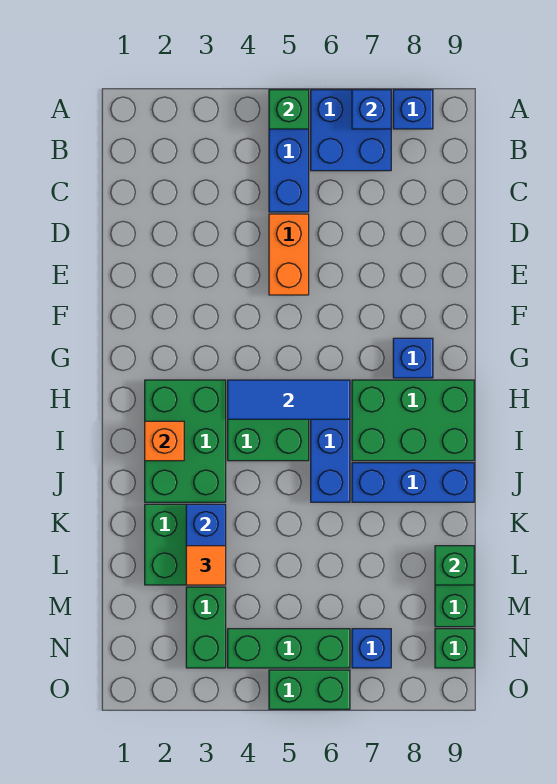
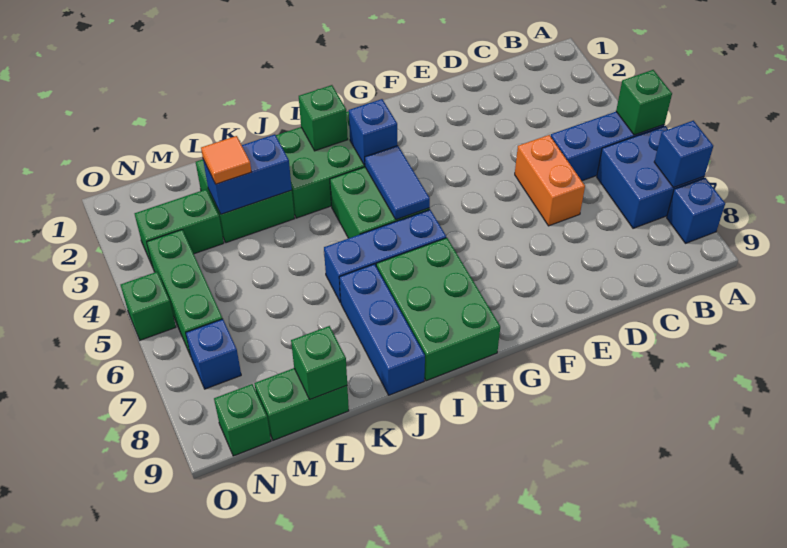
orange brick D5:E5 level 1 -> orange brick D5:D6 level 1
blue brick G8 level 1 -> blue brick H3 level 2
blue tile H4:H6 level 2 -> blue tile H4:H5 level 2
orange brick I2 level 2 -> green brick I2 level 2
green brick O5:O6 level 1 -> green brick O5 level 1

